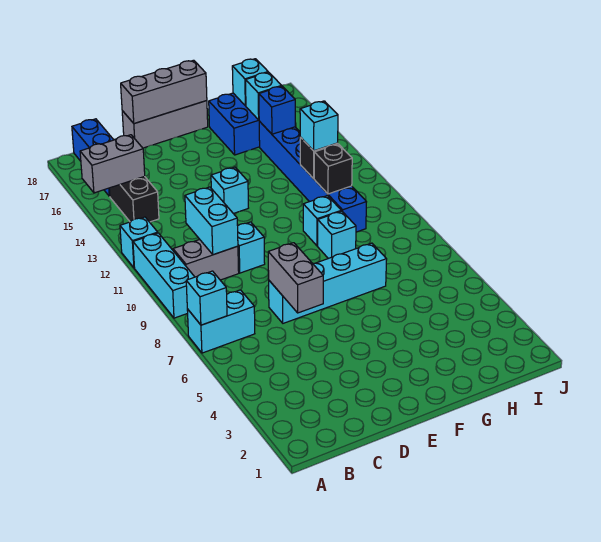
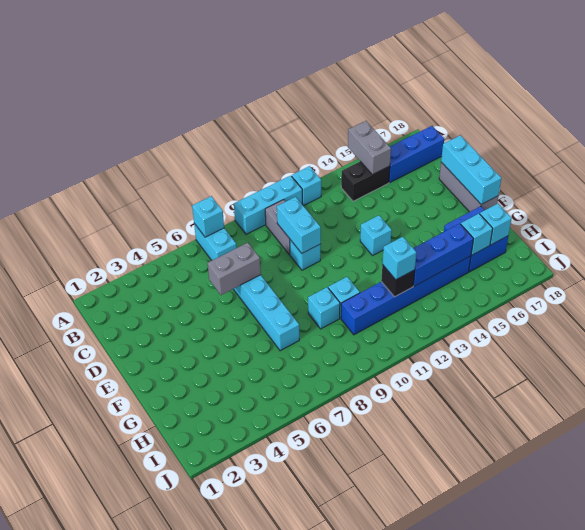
cyan brick C10:C11 level 2 -> cyan brick C10:D10 level 2
grey brick D18:F18 level 2 -> cyan brick D18:F18 level 2
black brick H11 level 2 -> none
blue brick H15 level 2 -> blue brick H13:H15 level 2

